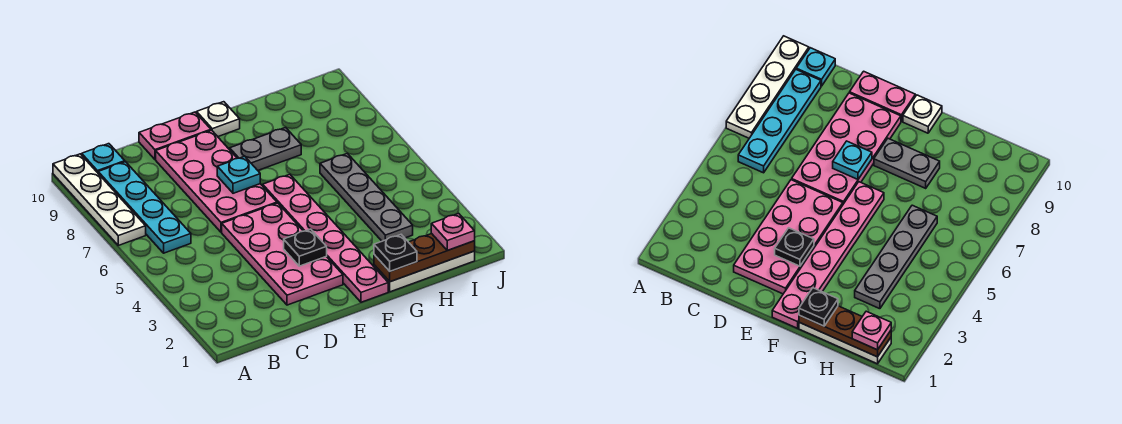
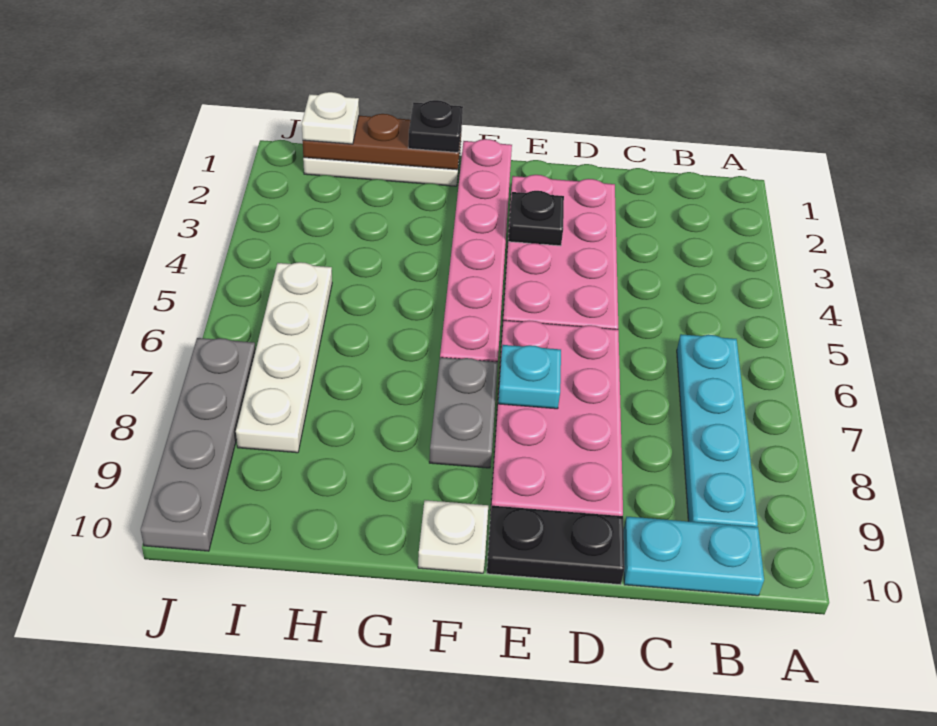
white plate A7:A10 level 1 -> white plate I5:I8 level 1
cyan plate B10 level 1 -> cyan plate B10:C10 level 1
pink plate D10:E10 level 1 -> black plate D10:E10 level 1
grey plate F8:G8 level 1 -> grey plate F7:F8 level 1
grey plate H3:H6 level 1 -> grey plate J7:J10 level 1
pink plate I1 level 3 -> white plate I1 level 3

